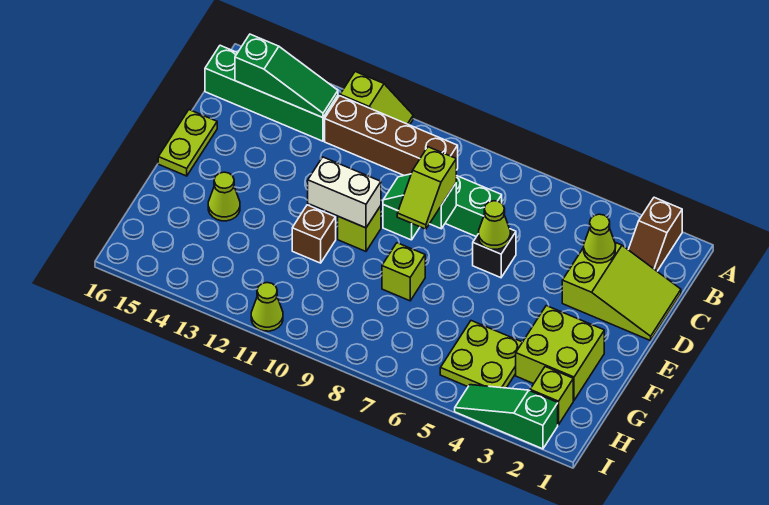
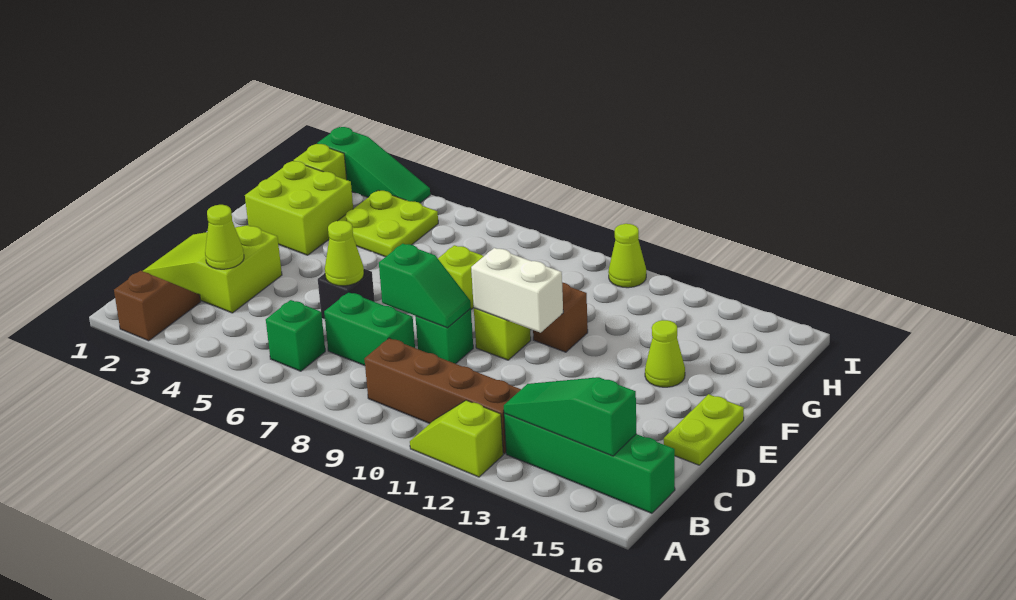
none -> green brick B6 level 1
lime slope D8:E8 level 3 top D -> none

